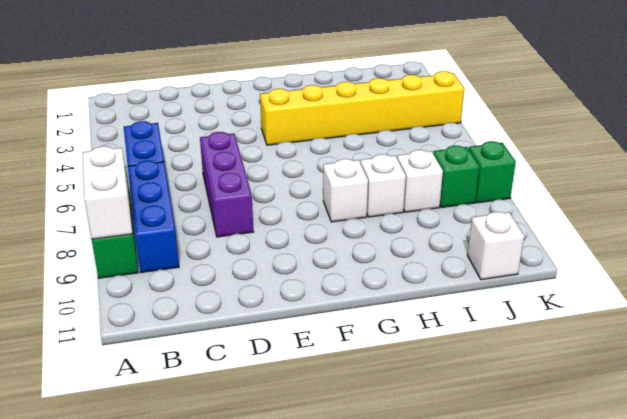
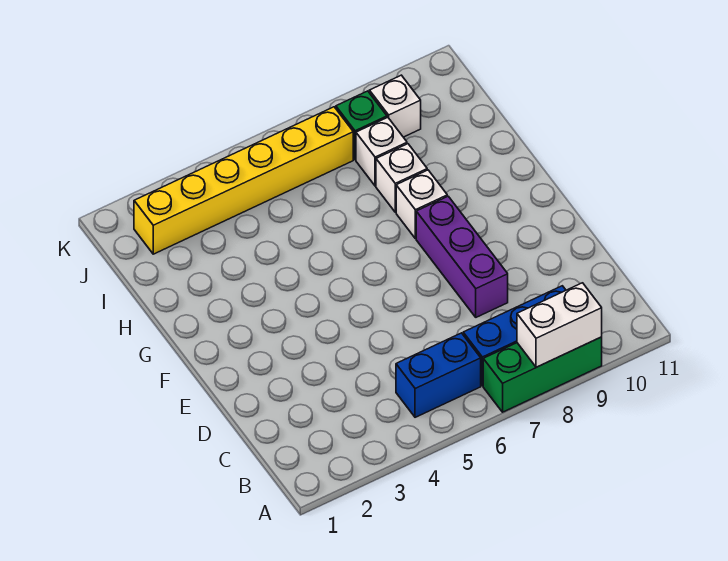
purple brick D6:D8 level 1 -> purple brick D8:F8 level 1
yellow brick F4:K4 level 1 -> yellow brick J2:J7 level 1
white brick J11 level 1 -> white brick J9 level 1
green brick K8 level 1 -> none

